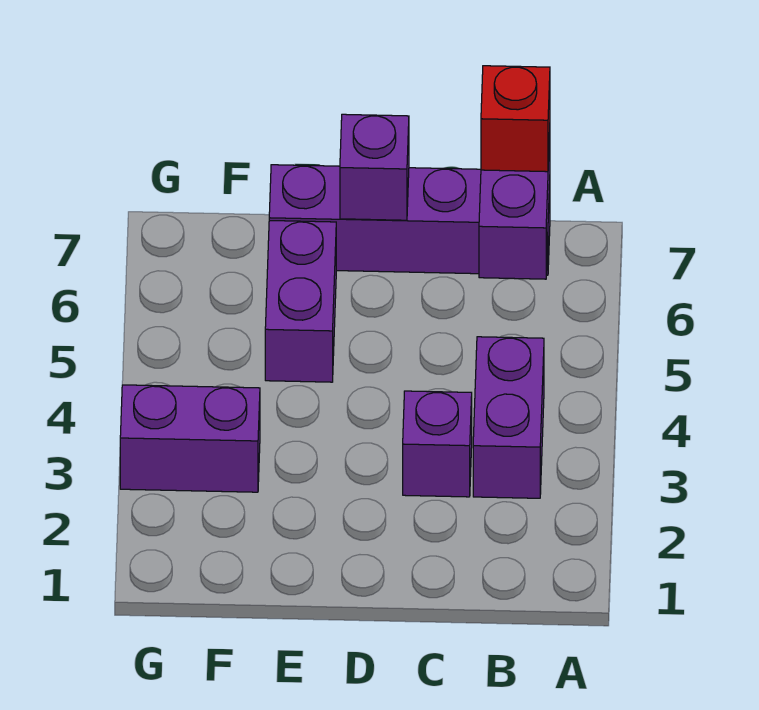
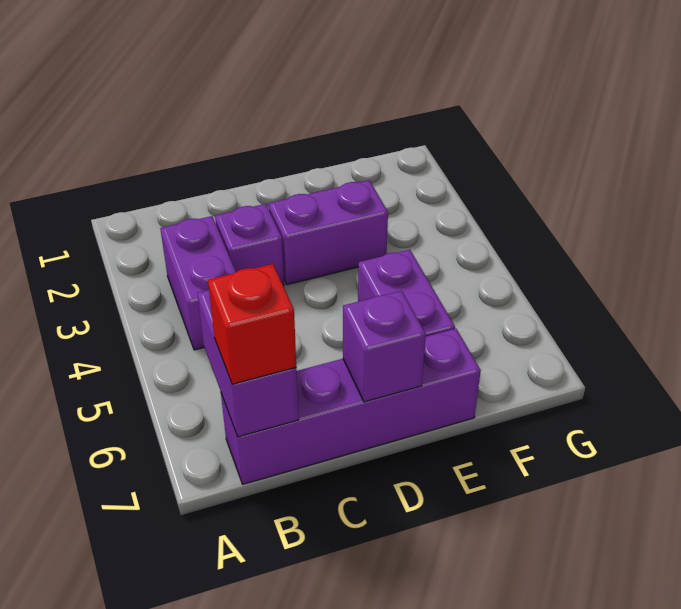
purple brick F3:G3 level 1 -> purple brick D3:E3 level 1

